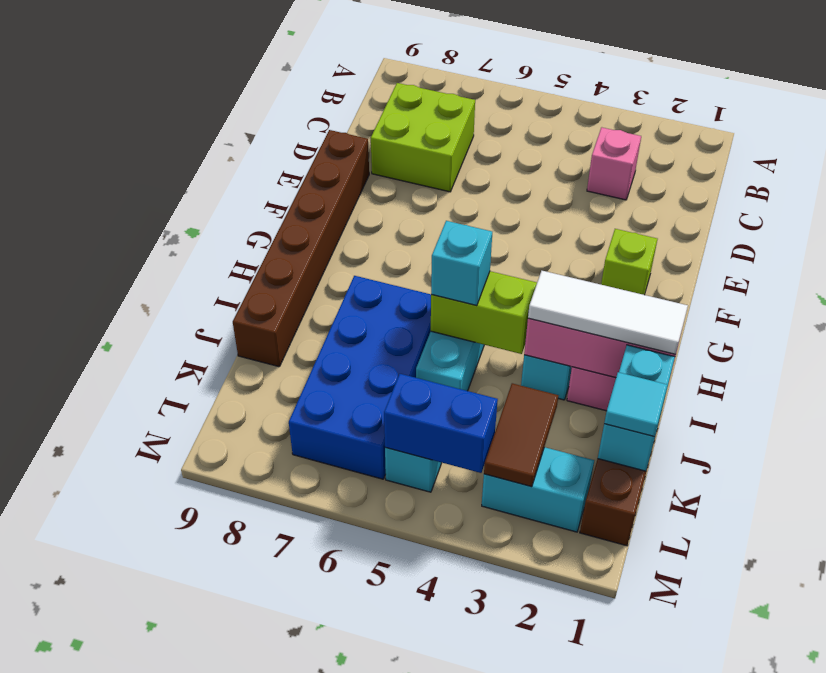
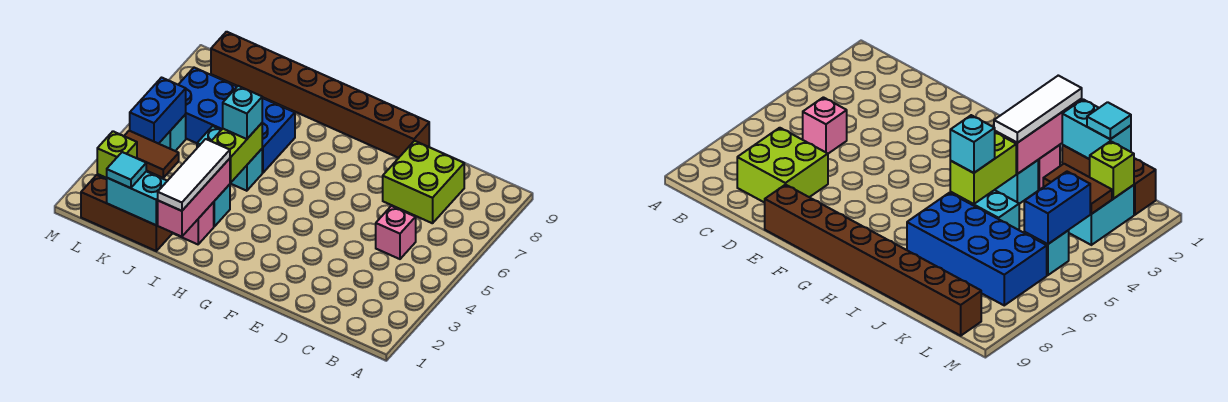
pink brick C3 level 1 -> pink brick C5 level 1
brown brick E9:J9 level 1 -> brown brick E9:L9 level 1
lime brick F2 level 1 -> lime brick L2 level 2

